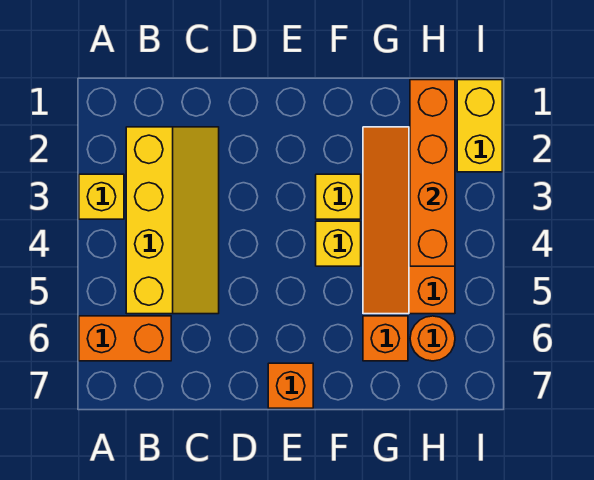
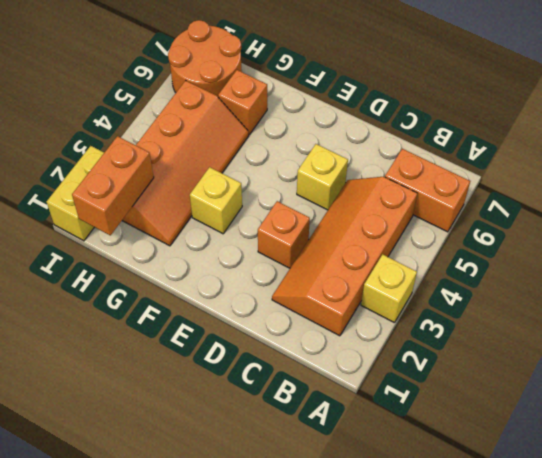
yellow slope B2:C5 level 1 top B -> orange slope B2:C5 level 1 top B
orange brick E7 level 1 -> orange brick D3 level 1
yellow brick F4 level 1 -> yellow brick D5 level 1
orange brick H1:H4 level 2 -> orange brick H1:H2 level 2
orange round brick H6 level 1 -> orange round brick H6:I7 level 1

